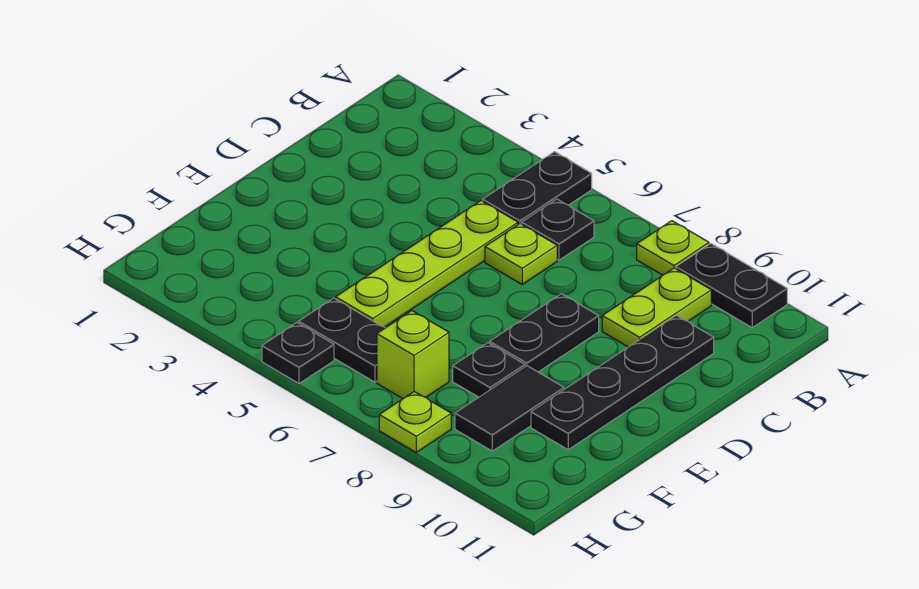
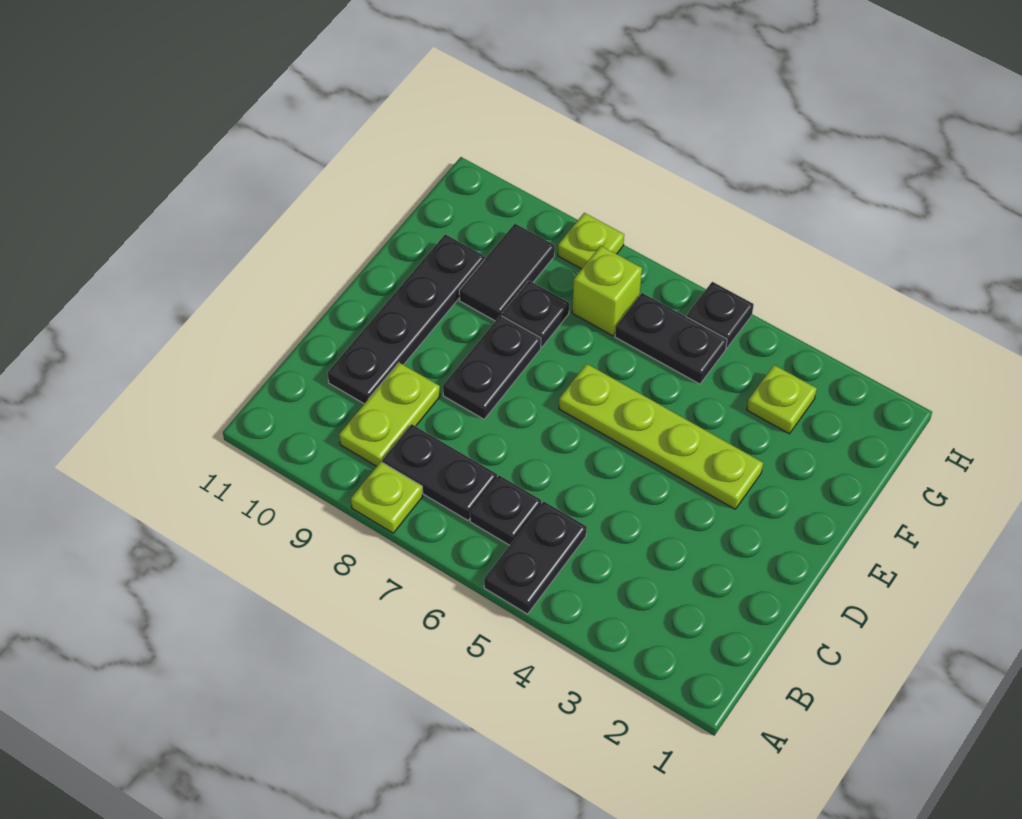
black plate A9:A10 level 1 -> black plate B7:B8 level 1
lime plate C5:F5 level 1 -> lime plate E3:E6 level 1
lime plate C6 level 1 -> lime plate G3 level 1

